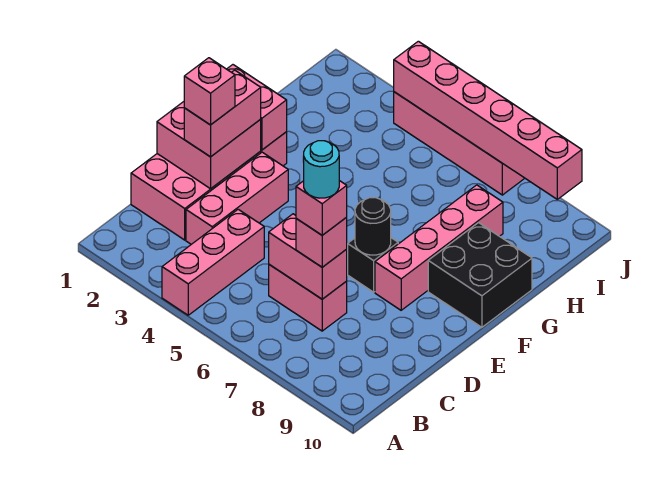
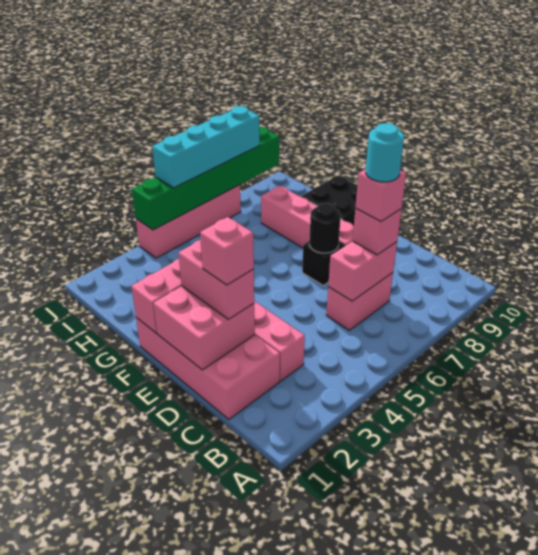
pink brick A4:C4 level 1 -> none
pink brick J4:J9 level 2 -> green brick J4:J9 level 2
none -> cyan brick J5:J8 level 3

